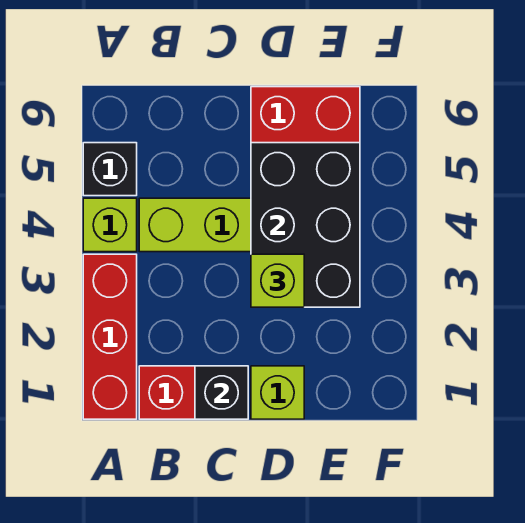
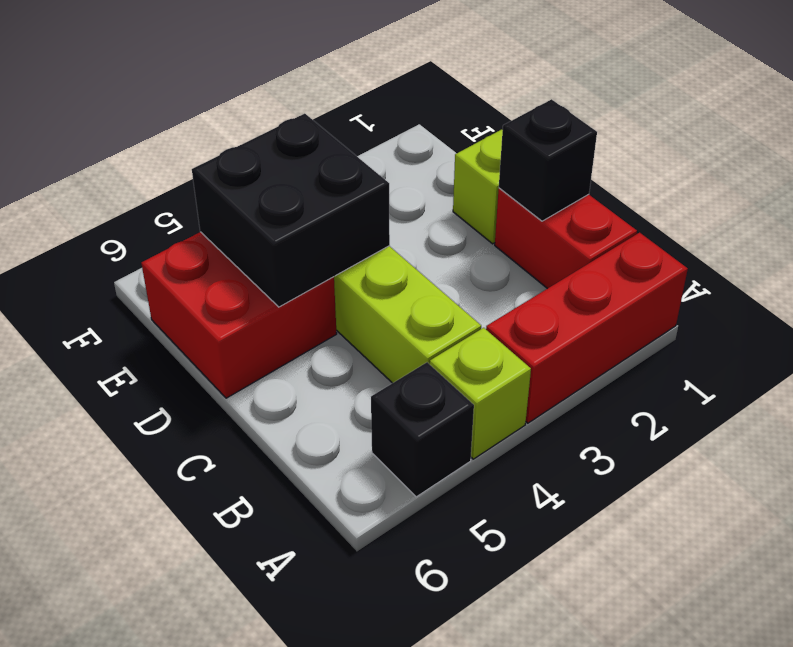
black brick D3:E5 level 2 -> black brick D4:E5 level 2
lime brick D3 level 3 -> none

